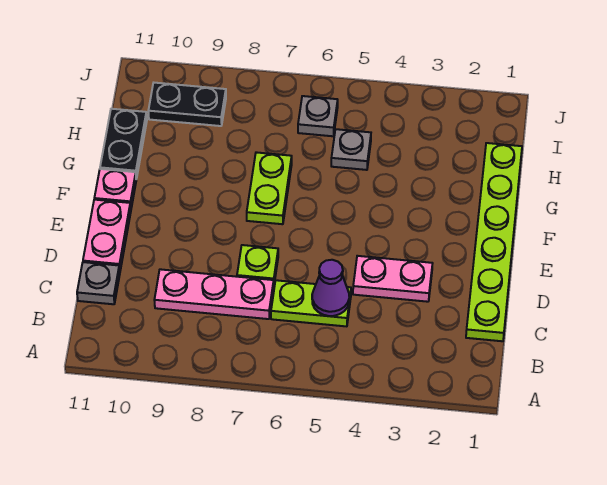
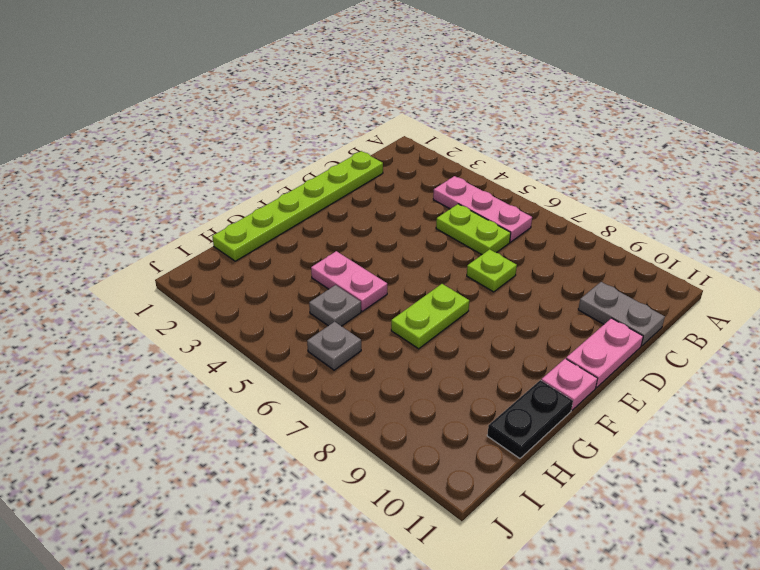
purple cone C5 level 2 -> none
pink plate C7:C9 level 1 -> pink plate B4:B6 level 1
grey plate C11 level 1 -> grey plate C10:C11 level 1
pink plate D3:D4 level 1 -> pink plate G4:G5 level 1
black plate I9:I10 level 1 -> none

